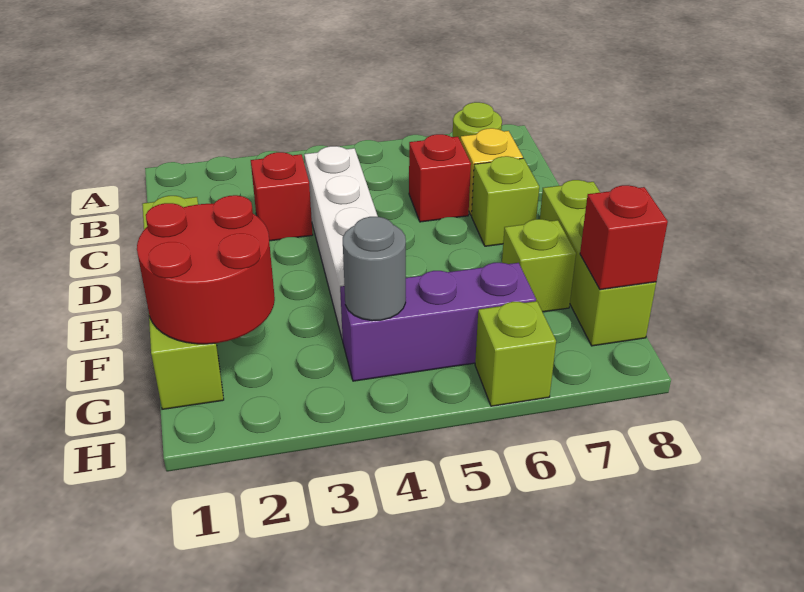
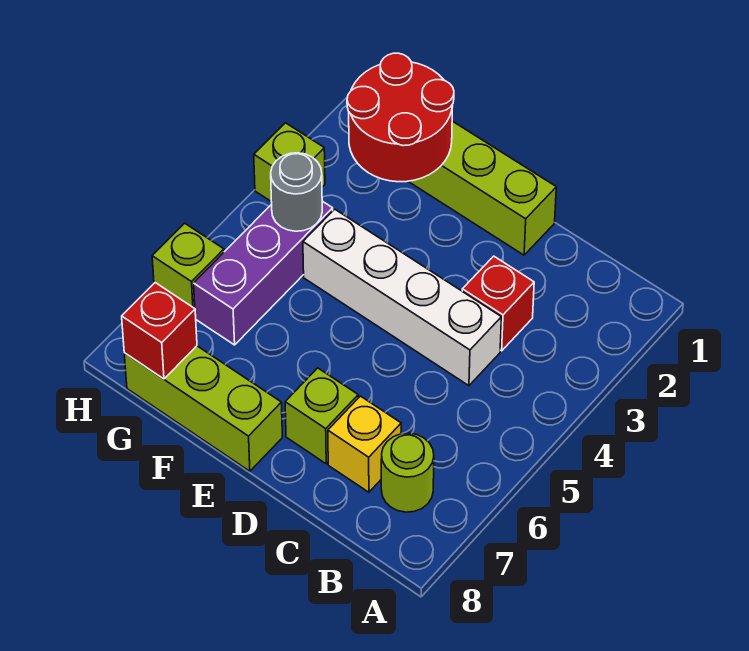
red brick C6 level 1 -> none
lime brick F7 level 1 -> lime brick H3 level 1

